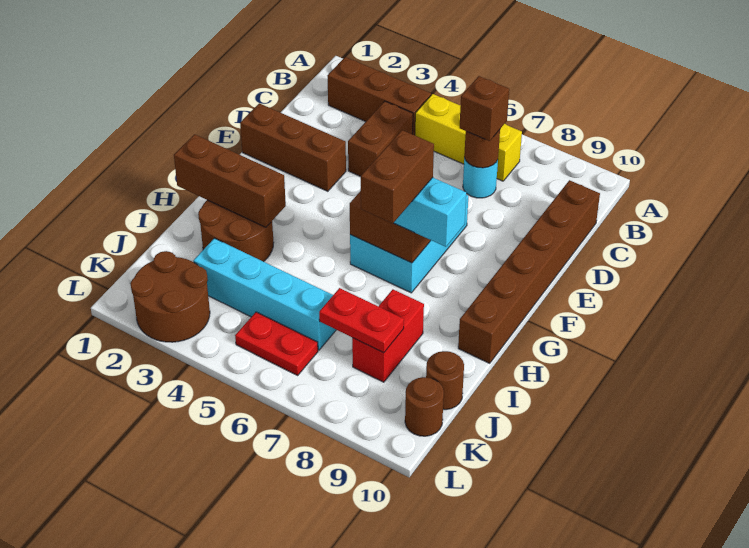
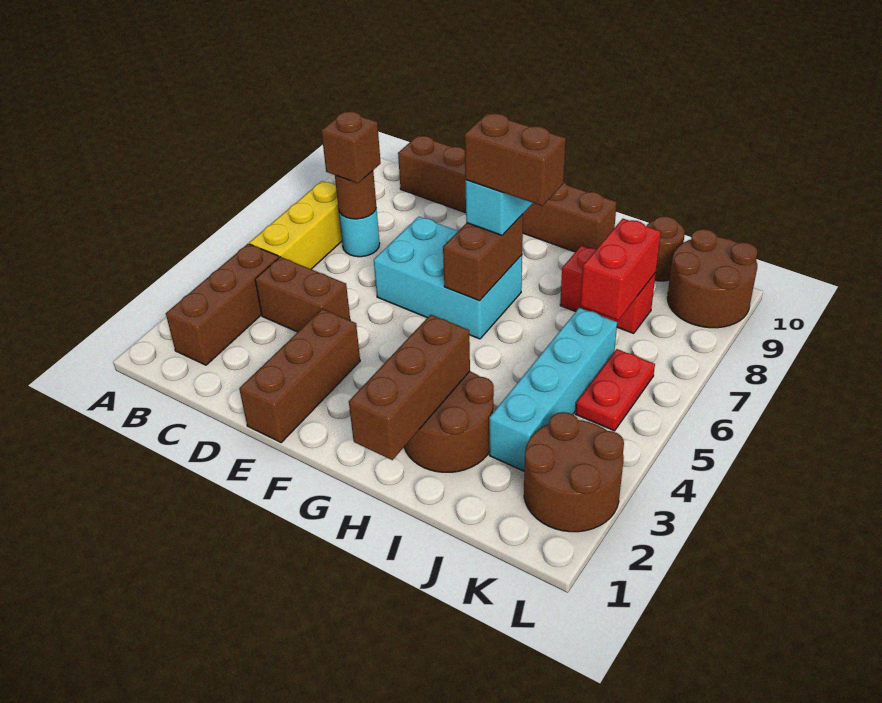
red plate J7:J8 level 2 -> red brick J7:J8 level 2
brown round brick K10 level 1 -> brown round brick K9:L10 level 1

